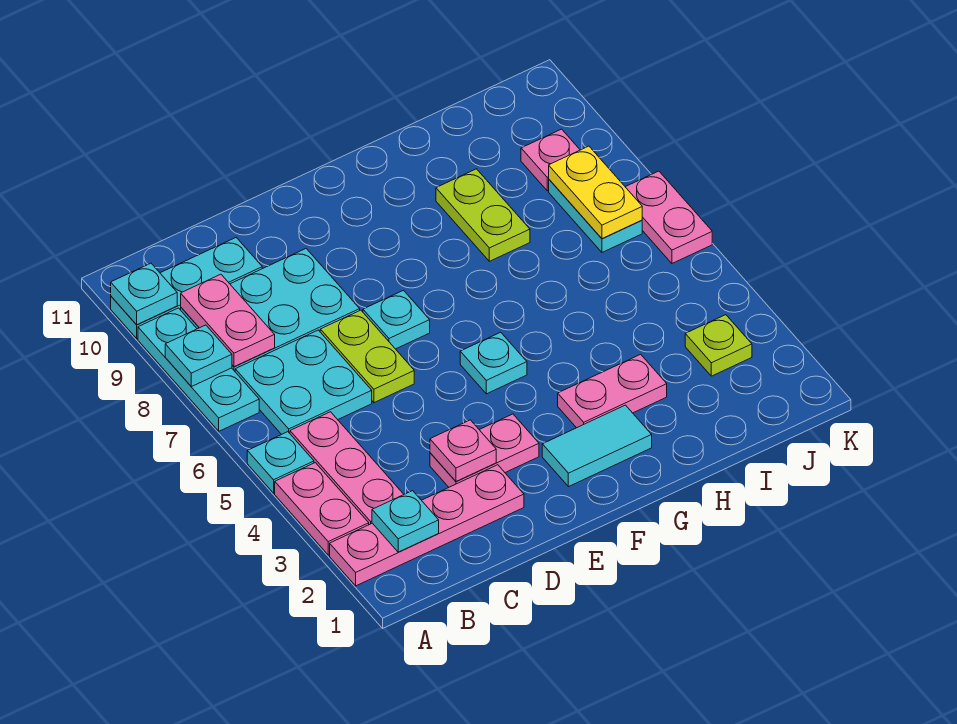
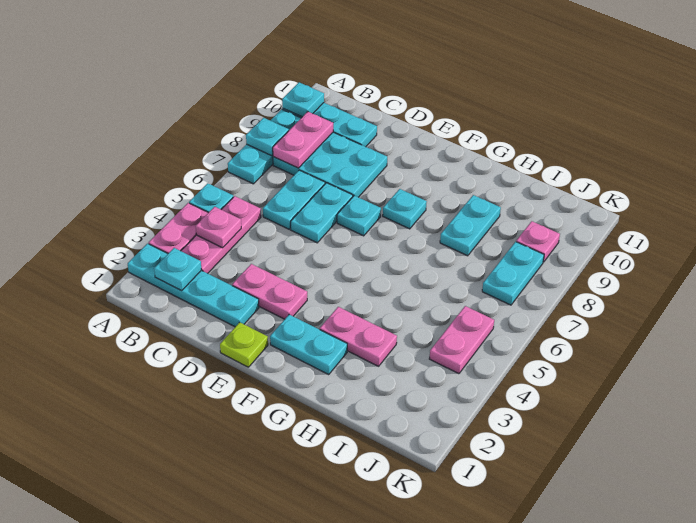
pink plate A2:D2 level 1 -> cyan plate A2:D2 level 1
cyan plate B6:C7 level 1 -> cyan plate C6:C7 level 1
pink plate D3 level 2 -> pink plate B4 level 2
lime plate D6:D7 level 1 -> cyan plate D6:D7 level 1
cyan tile F2:G2 level 1 -> cyan plate F2:G2 level 1
cyan plate F5 level 1 -> cyan plate F8 level 1
lime plate H8:H9 level 1 -> cyan plate H8:H9 level 1
lime plate J3 level 1 -> lime plate E1 level 1
yellow plate J7:J8 level 2 -> none
pink plate K6:K7 level 1 -> pink plate J4:J5 level 1

